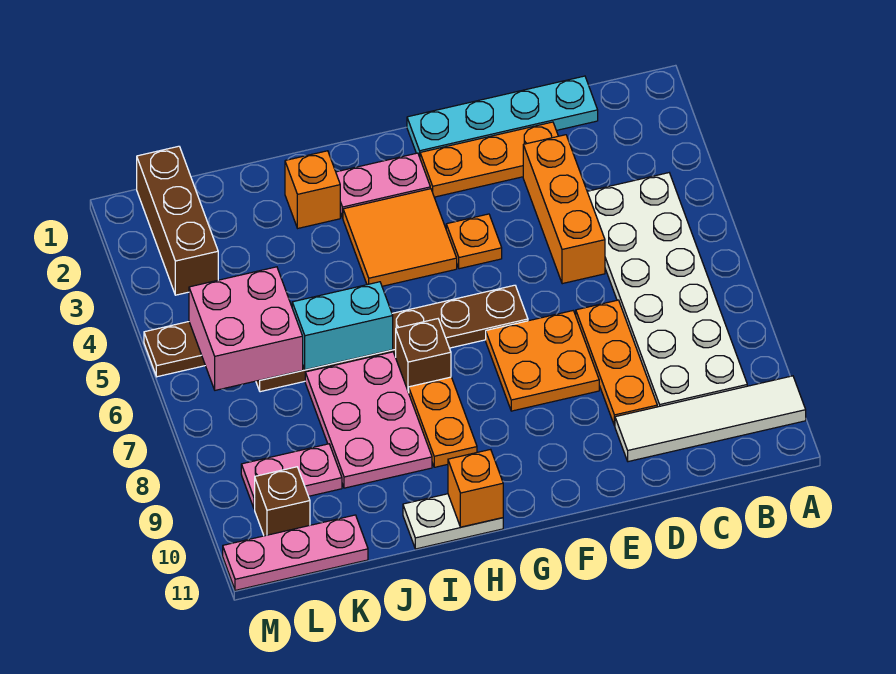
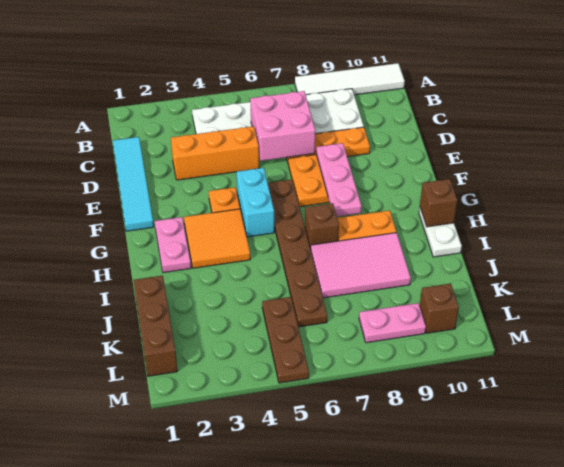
white tile A10:D10 level 1 -> white tile A8:A11 level 1
cyan plate C1:F1 level 1 -> cyan tile C1:F1 level 1
orange plate D2:F2 level 1 -> none
orange brick H11 level 2 -> brown brick H11 level 2
orange brick I2 level 1 -> none
cyan brick I6:J6 level 2 -> cyan brick F5:G5 level 1
pink plate I7:J9 level 1 -> pink tile I7:J9 level 1
pink brick K5:L6 level 2 -> pink brick C6:D7 level 2
pink plate K9:L9 level 1 -> pink plate L8:L9 level 1
pink plate K11:M11 level 1 -> pink plate E8:G8 level 2
brown brick L1:L3 level 1 -> brown brick J1:L1 level 1

